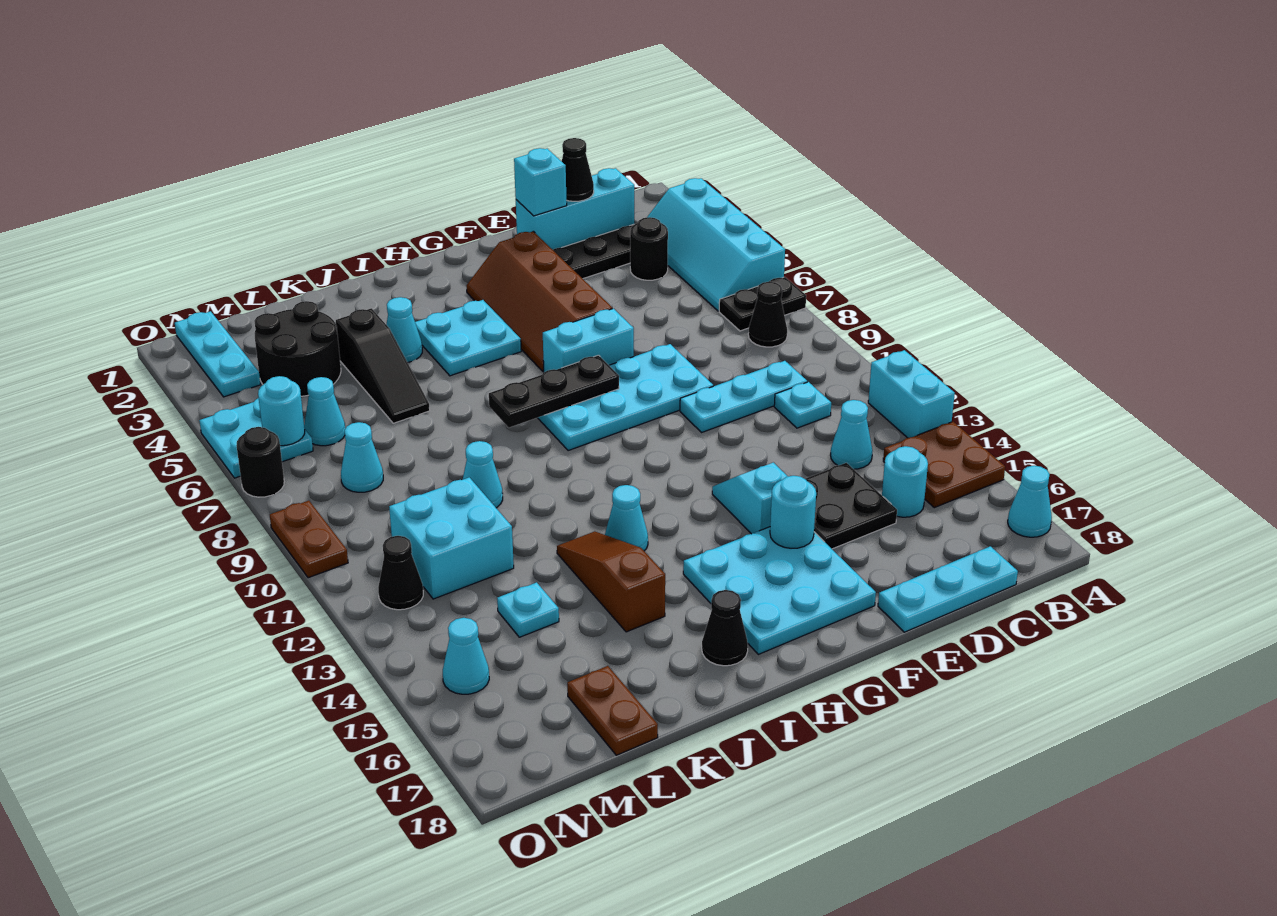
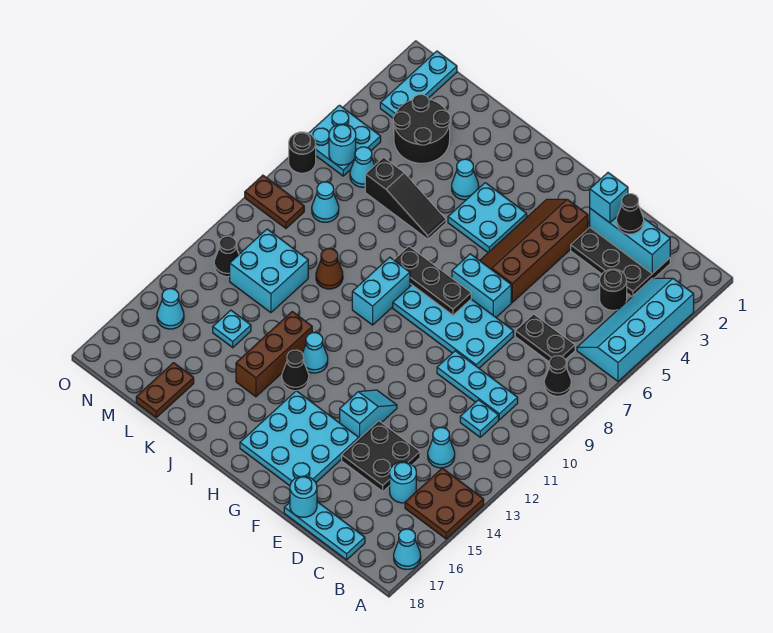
black plate A7:B7 level 1 -> black plate C7:D7 level 1
cyan brick A12:A13 level 1 -> cyan brick I9:I10 level 1
cyan round brick F15 level 2 -> cyan round brick E18 level 2
black cone I17 level 1 -> black cone I14 level 1
brown slope J13:J15 level 1 top 15 -> brown brick J13:J15 level 1
black slope K4:K6 level 1 top 4 -> black slope J6:L6 level 1 top L
cyan cone K10 level 1 -> brown cone K10 level 1
brown plate O9:O10 level 1 -> brown plate N9:O9 level 1

